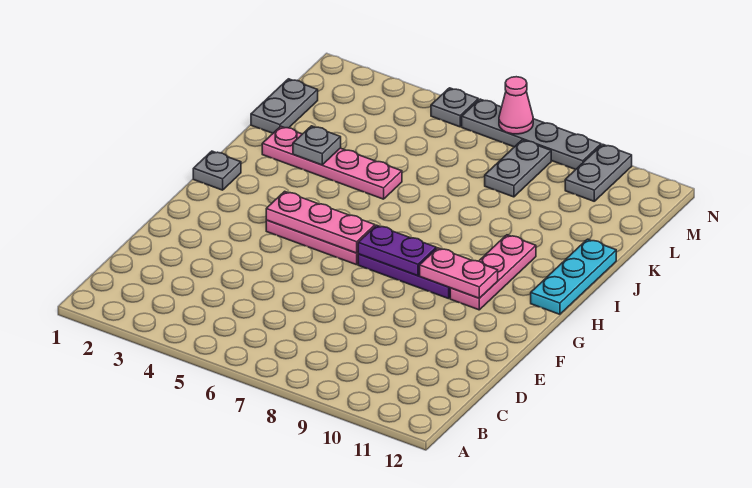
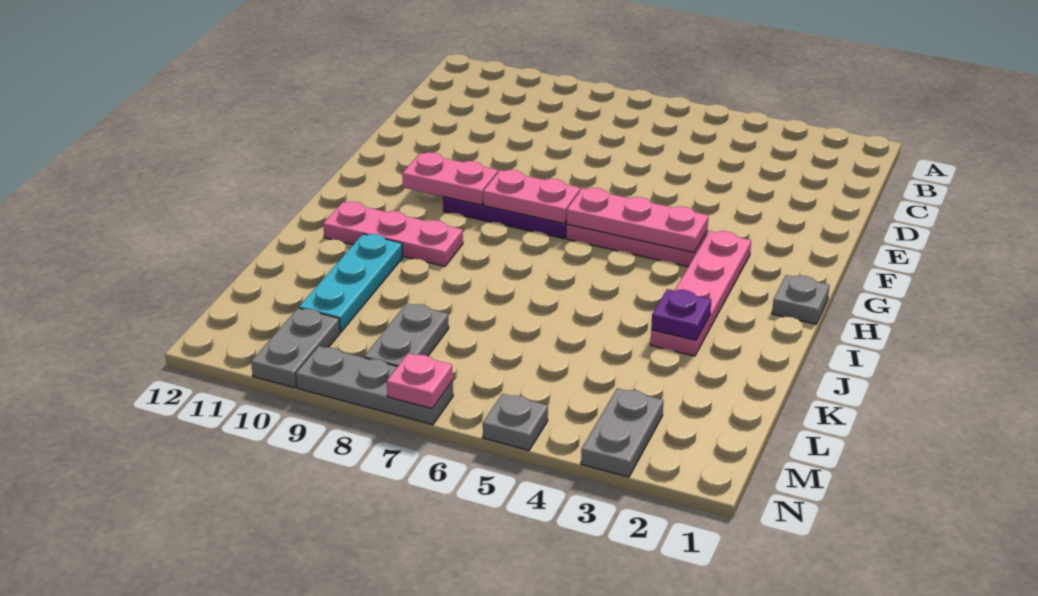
purple plate G7:G8 level 2 -> pink plate G7:G8 level 2
pink plate G10:I10 level 1 -> pink plate I9:I11 level 1
cyan plate H12:J12 level 1 -> cyan plate J10:L10 level 1
pink plate J2:J5 level 1 -> pink plate G3:J3 level 1
grey plate J3 level 2 -> purple plate J3 level 2
grey plate K1:L1 level 1 -> grey plate M3:N3 level 1
grey plate N6:N9 level 1 -> grey plate N7:N9 level 1
pink cone N7 level 2 -> pink plate N7 level 2

